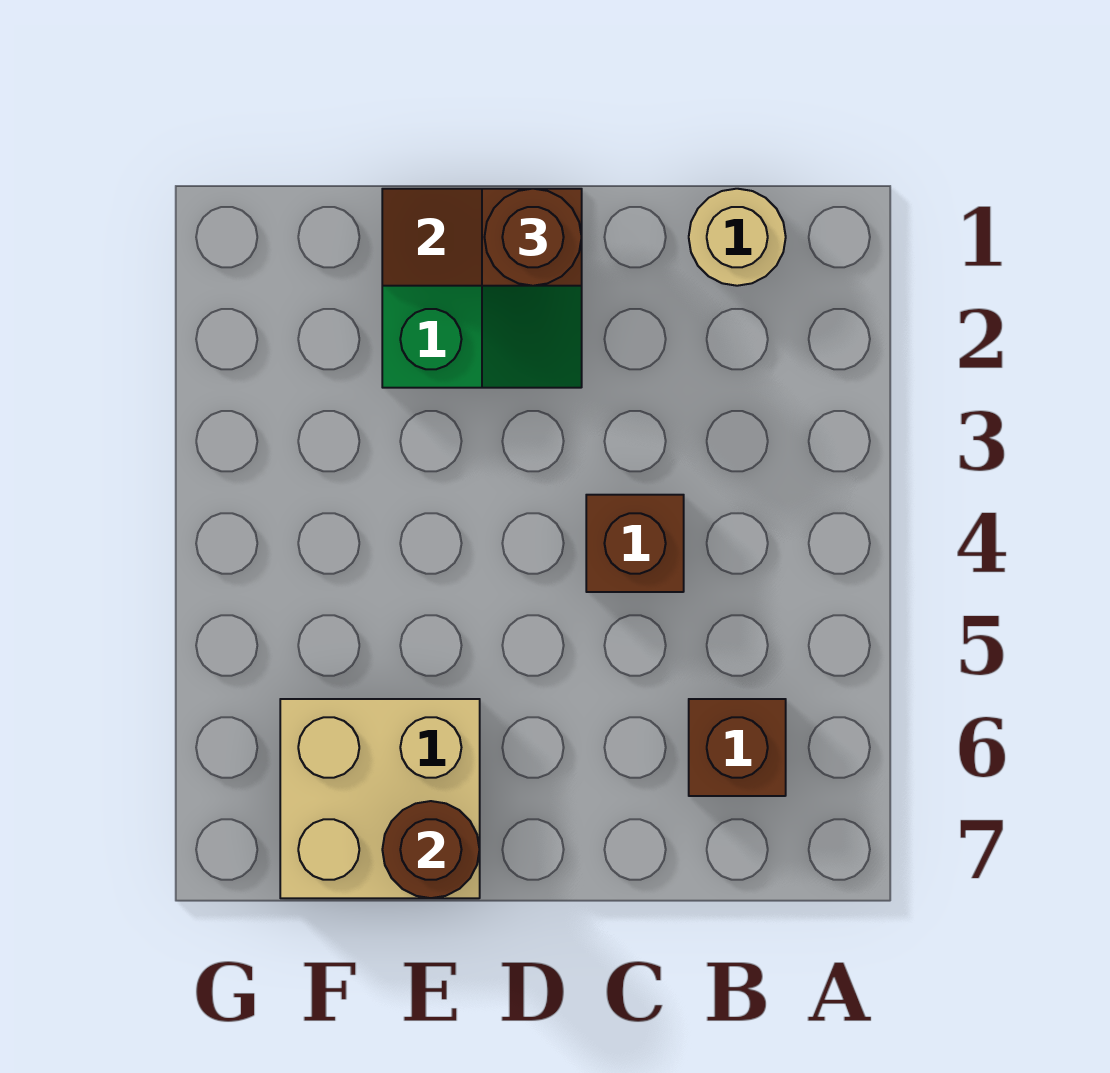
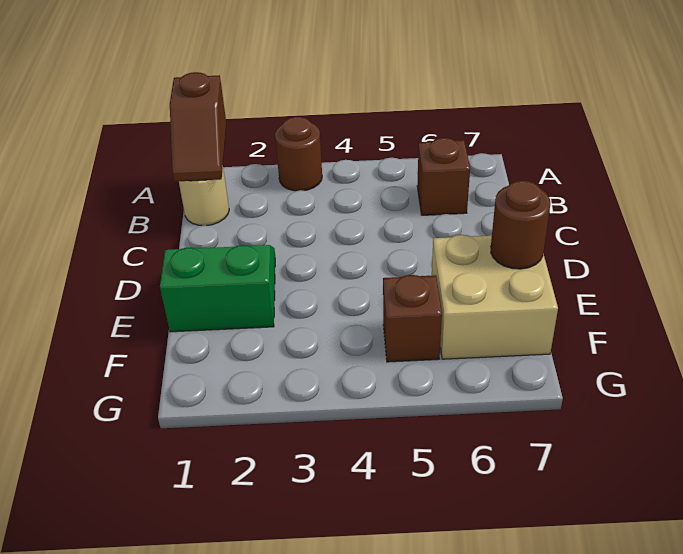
brown brick C4 level 1 -> brown brick F5 level 1
brown slope D1:E1 level 2 top D -> brown slope A1:B1 level 2 top A
brown round brick D1 level 3 -> brown round brick A3 level 1

